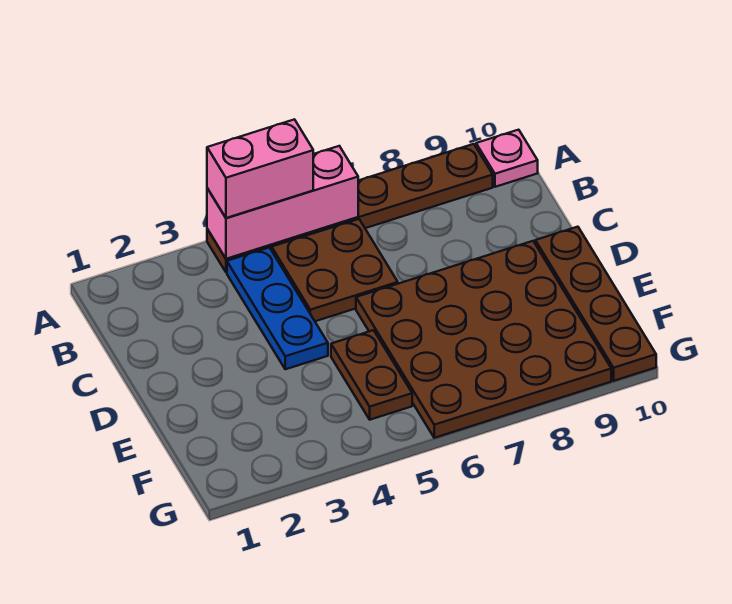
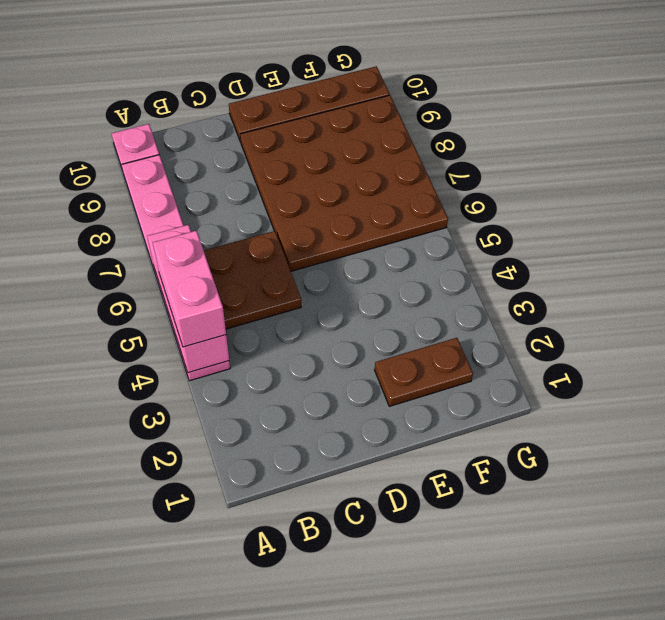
brown plate A4:A9 level 1 -> pink plate A4:A9 level 1
blue plate B4:D4 level 1 -> none
brown plate E5:F5 level 1 -> brown plate E2:F2 level 1

